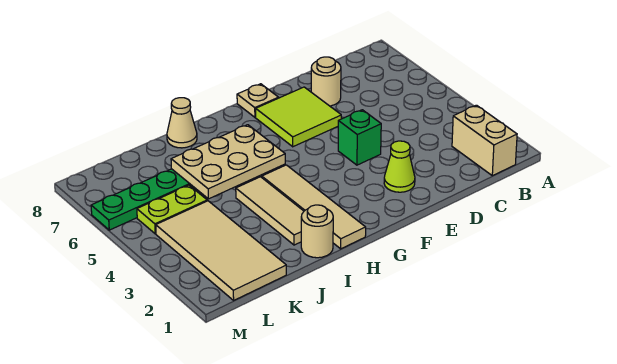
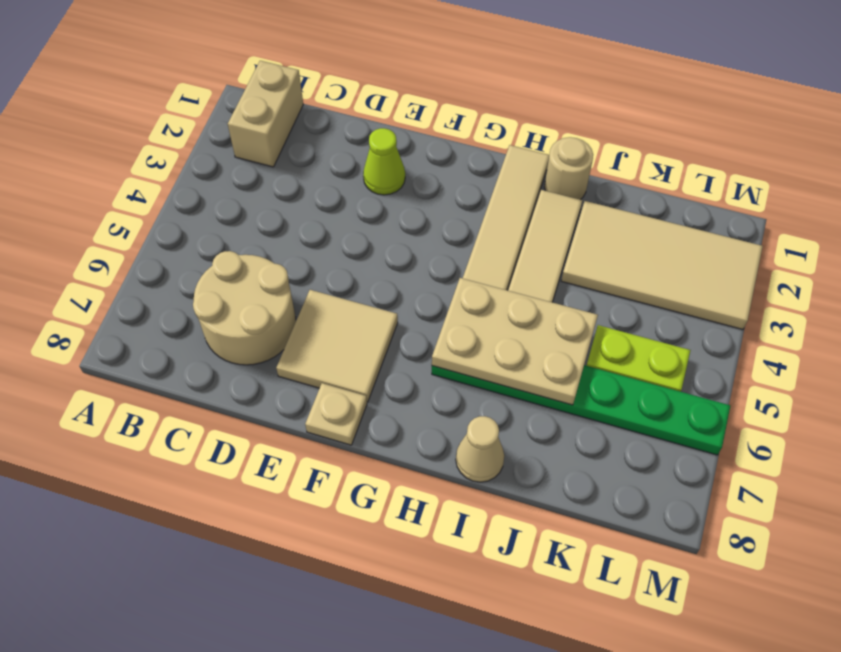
tan round brick D7 level 1 -> tan round brick C6:D7 level 1
green brick E4 level 1 -> none
lime tile E6:F7 level 1 -> tan tile E6:F7 level 1
tan tile K1:L4 level 1 -> tan tile J2:M3 level 1

